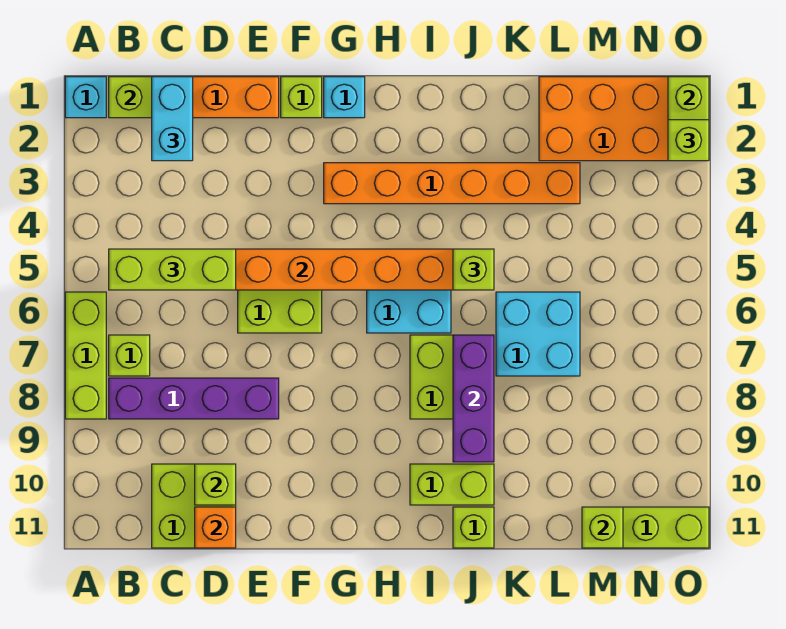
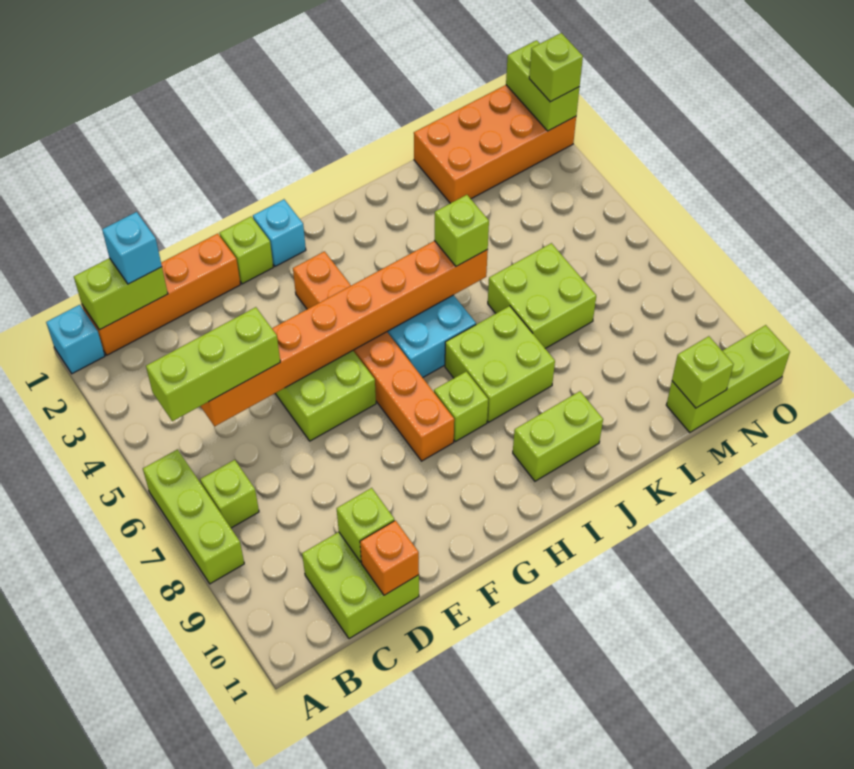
purple brick B8:E8 level 1 -> none
cyan brick C1:C2 level 3 -> cyan brick C1 level 3
orange brick G3:L3 level 1 -> orange brick G3:G8 level 1
purple brick J7:J9 level 2 -> none
lime brick J11 level 1 -> lime brick H8 level 1
cyan brick K6:L7 level 1 -> lime brick K6:L7 level 1

